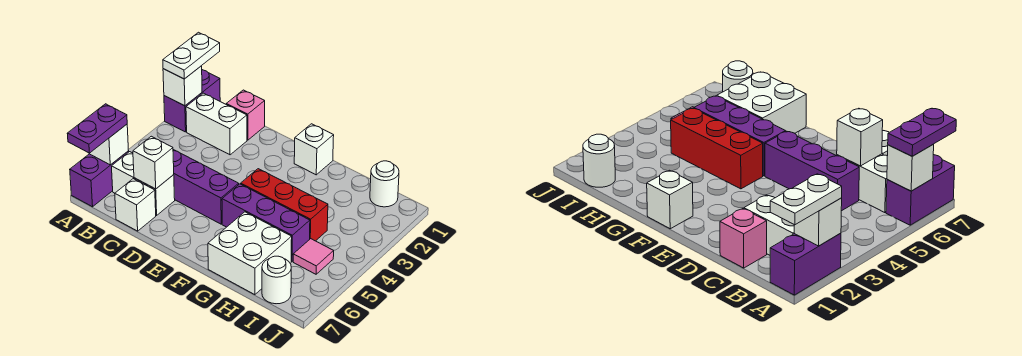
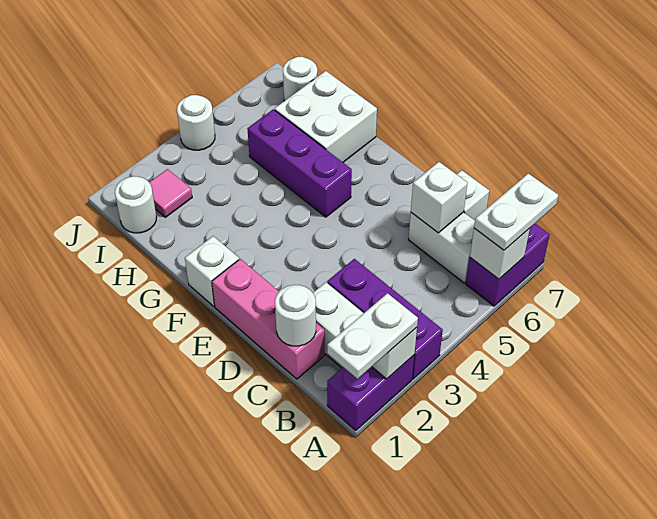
purple plate A6:A7 level 3 -> white plate A6:A7 level 3
pink brick C1 level 1 -> pink brick C1:E1 level 1
none -> white round brick C1 level 2
purple brick C5:E5 level 1 -> purple brick A3:C3 level 1
red brick F4:H4 level 1 -> none
pink tile I5 level 1 -> pink tile I2 level 1
none -> white round brick J4 level 1

